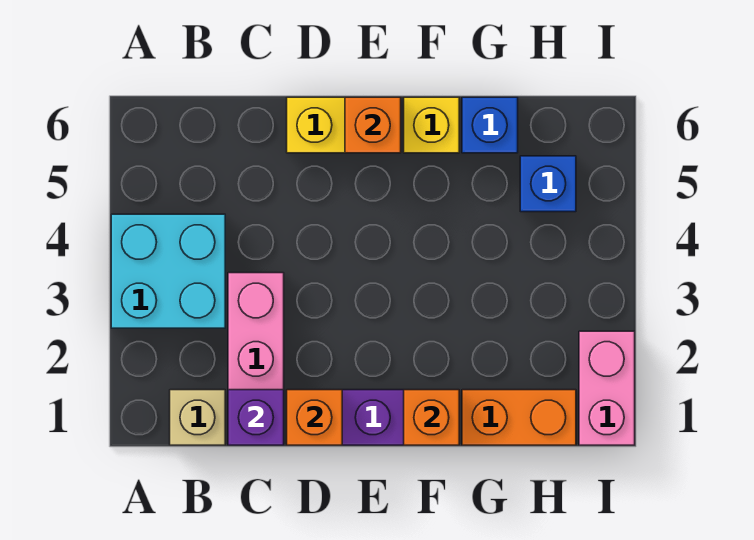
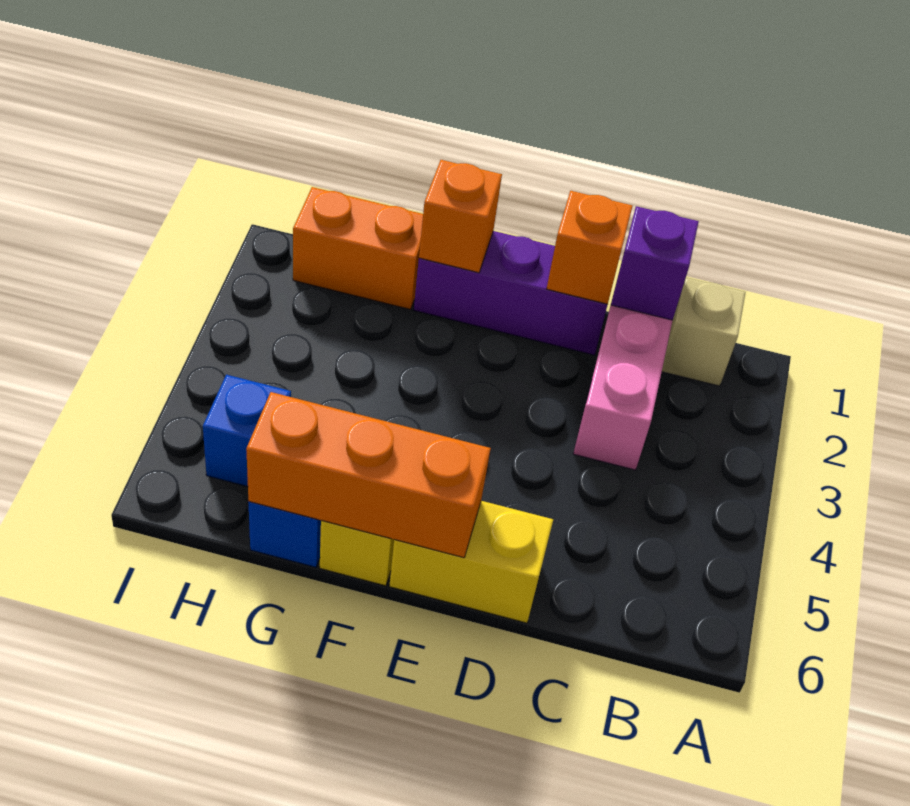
cyan brick A3:B4 level 1 -> none
orange brick E6 level 2 -> orange brick E6:G6 level 2
pink brick I1:I2 level 1 -> none

